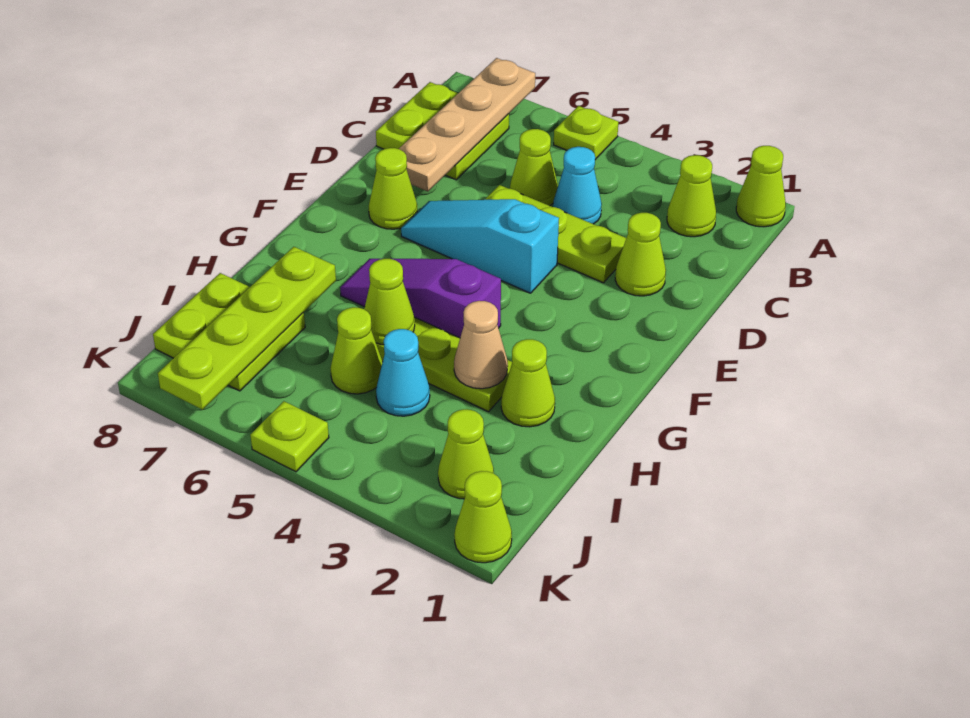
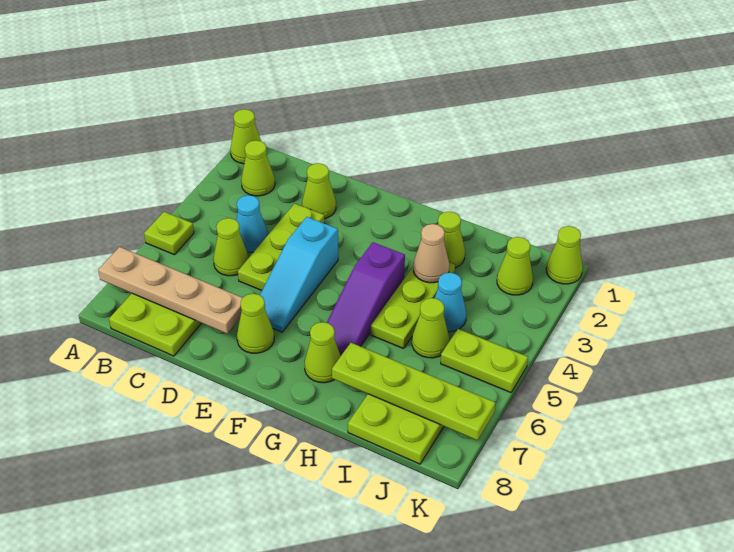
lime cone H5 level 2 -> lime cone G7 level 1
lime plate K5 level 1 -> lime plate J5:K5 level 1

